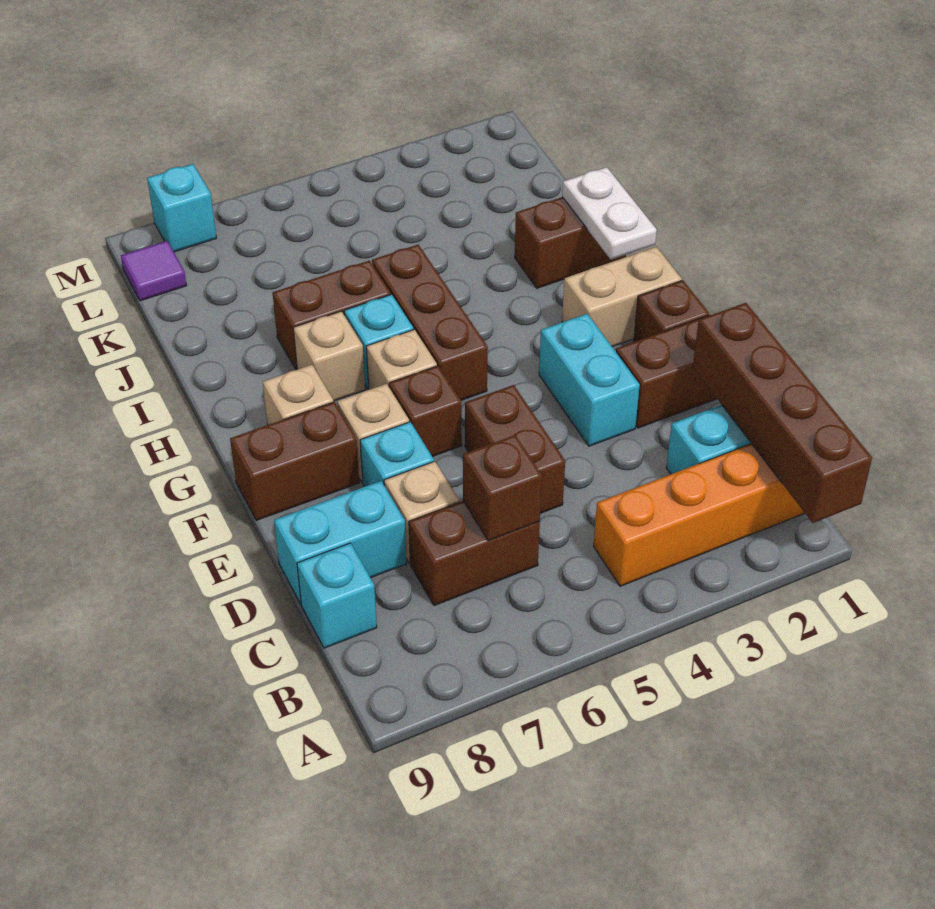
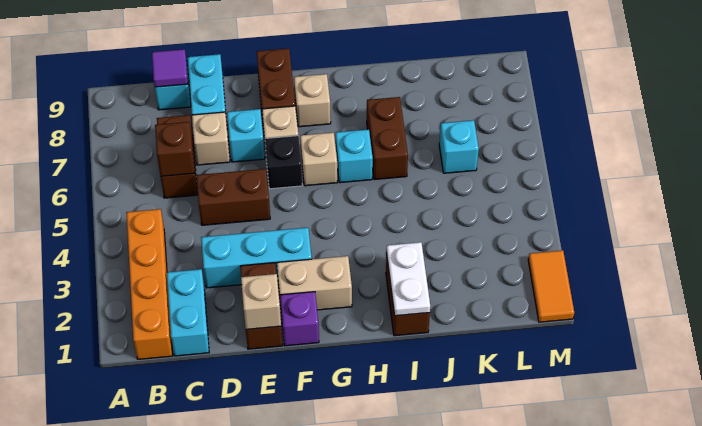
brown brick A1:D1 level 2 -> none
cyan brick E3:F3 level 1 -> cyan brick D3:F3 level 1
brown brick F1 level 1 -> purple brick F1 level 1
brown brick F6 level 1 -> black brick F6 level 1
tan brick G1:G2 level 1 -> tan brick F2:G2 level 1
brown brick G5:I5 level 1 -> none
white plate H1:I1 level 2 -> white plate I1:I2 level 2
tan brick H7 level 1 -> tan brick E1 level 2
purple tile L9 level 1 -> purple tile C9 level 2
none -> orange tile M1:M2 level 1
cyan brick M8 level 1 -> cyan brick K6 level 1

